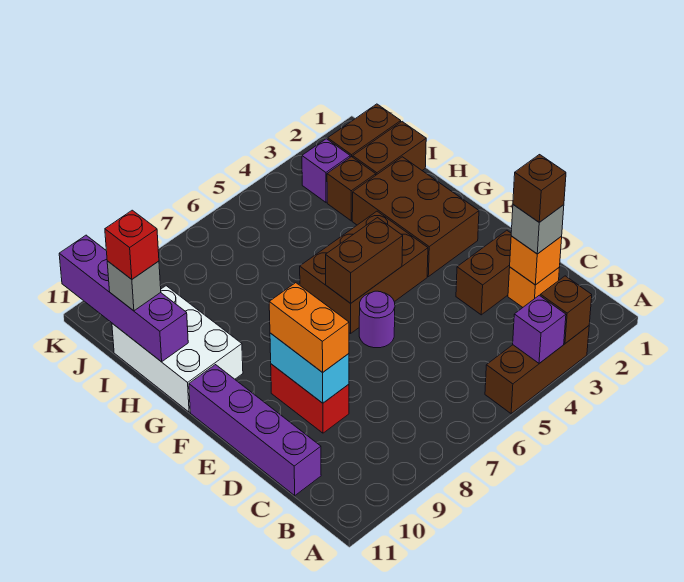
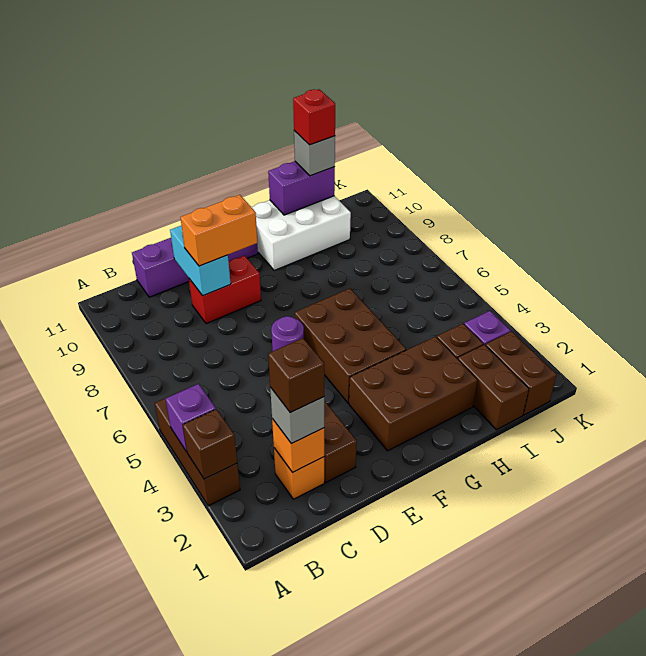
cyan brick D9:E9 level 2 -> cyan brick D9:D10 level 2
brown brick F5:F6 level 2 -> none
purple brick H11:K11 level 2 -> purple brick H11:I11 level 2

